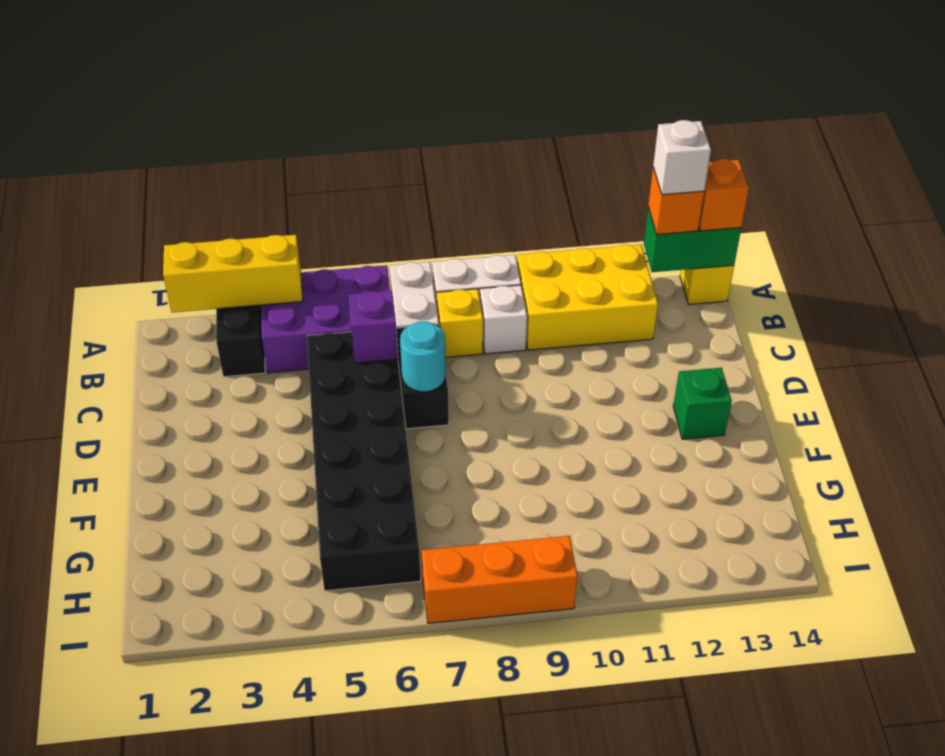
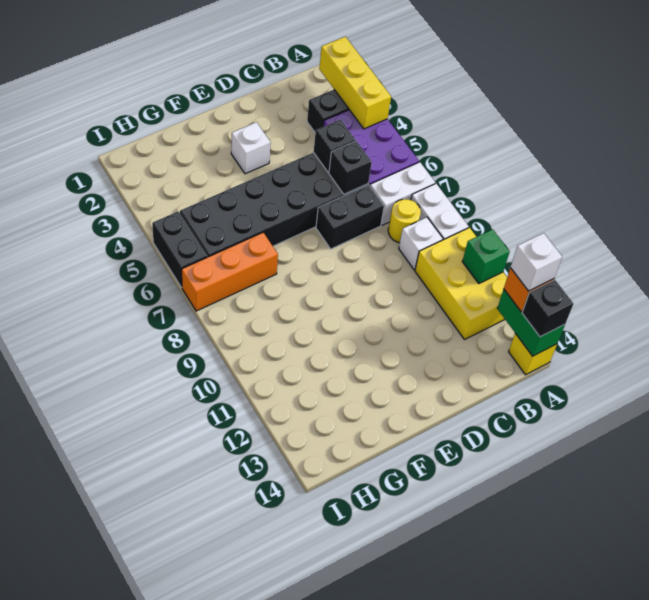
orange brick A14 level 3 -> black brick A14 level 3
yellow brick B8 level 1 -> yellow round brick B8 level 1
none -> black brick C5 level 2
purple brick C6 level 2 -> black brick C6 level 2
cyan round brick D7 level 2 -> none
none -> white brick E3 level 1
green brick E13 level 1 -> green brick A11 level 2
none -> black brick I5:I6 level 1
orange brick I7:I9 level 1 -> orange brick G7:I7 level 1

